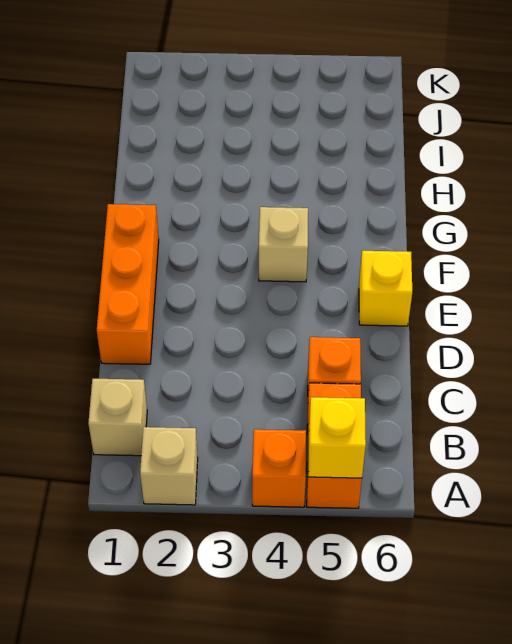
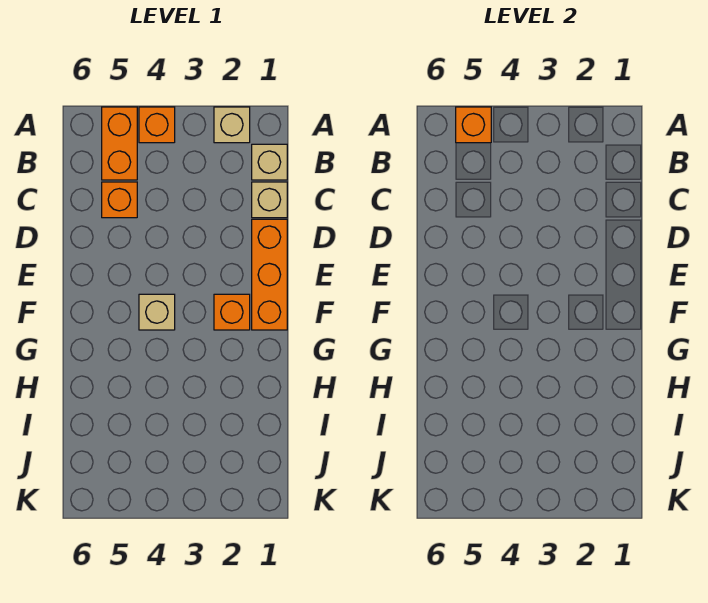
yellow brick A5 level 2 -> orange brick A5 level 2
none -> tan brick C1 level 1
yellow brick E6 level 1 -> none
none -> orange brick F2 level 1

